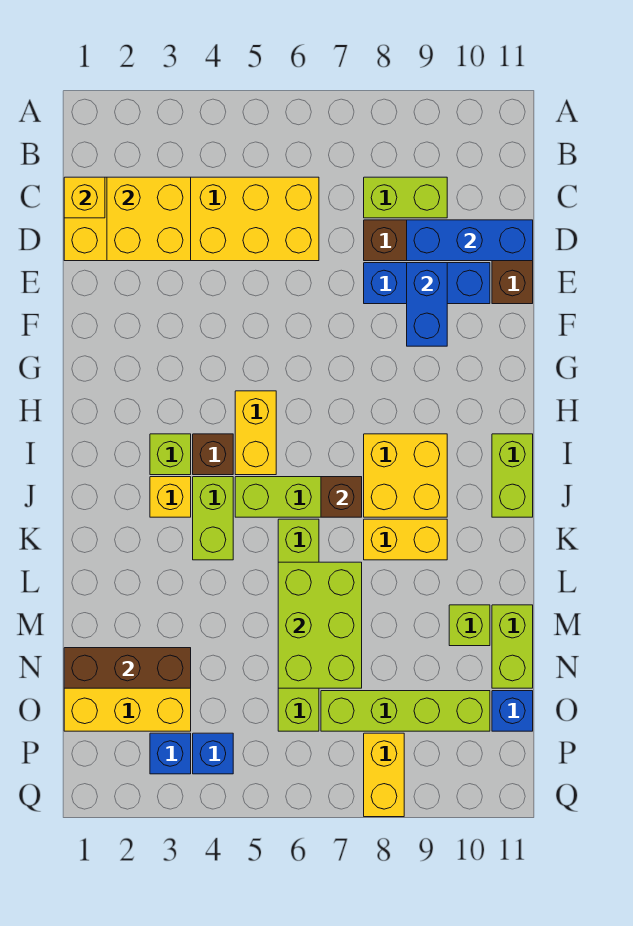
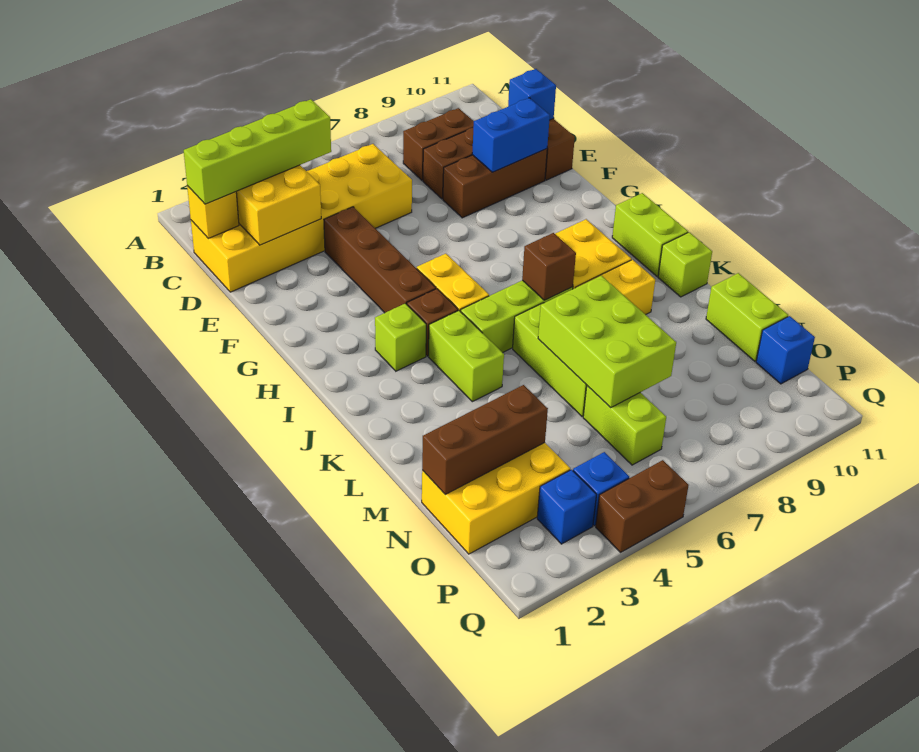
lime brick C8:C9 level 1 -> brown brick C8:C9 level 1
blue brick D9:D11 level 2 -> blue brick D11 level 2
none -> brown brick E4:H4 level 1
blue brick E8:E10 level 1 -> brown brick E8:E10 level 1
blue brick E9:F9 level 2 -> blue brick E9:E10 level 2
yellow brick J3 level 1 -> none
lime brick M10 level 1 -> lime brick K11 level 1
lime brick O7:O10 level 1 -> lime brick C1:C4 level 3
yellow brick P8:Q8 level 1 -> none
none -> brown brick Q4:Q5 level 1

